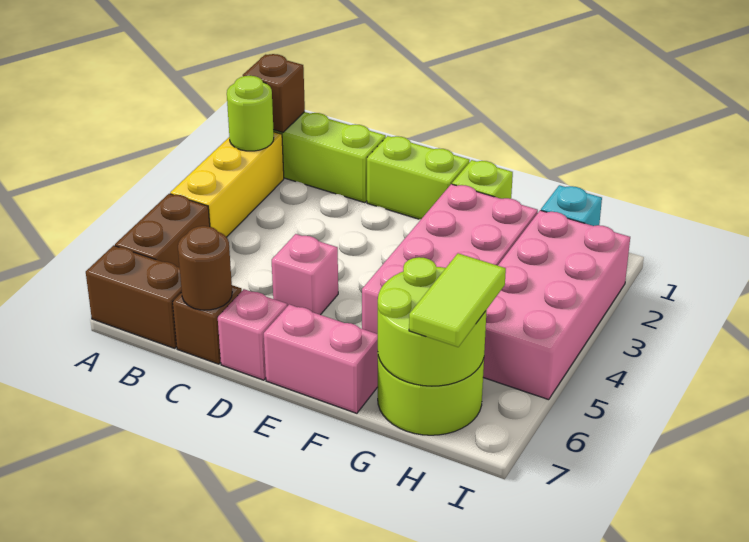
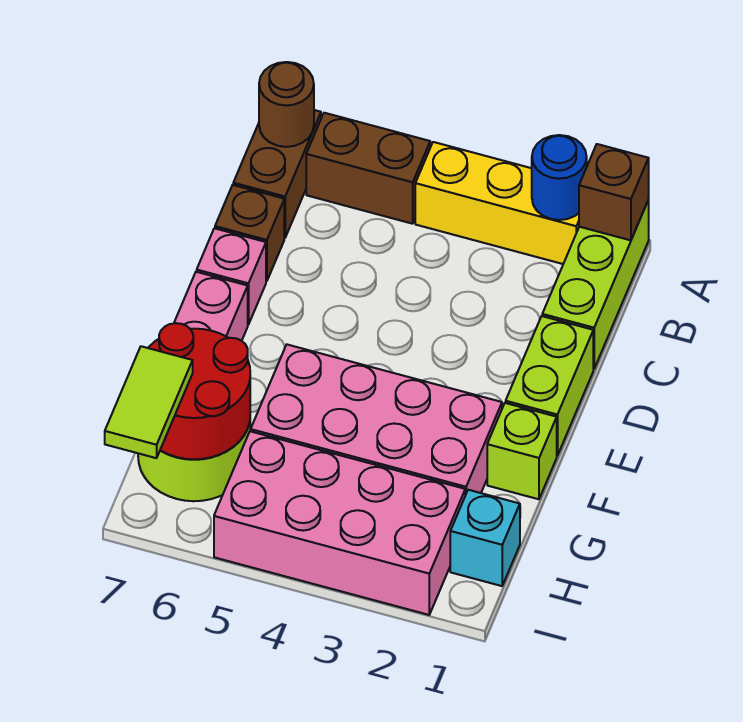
lime round brick A2 level 2 -> blue round brick A2 level 2
brown round brick C7 level 2 -> brown round brick A7 level 2
pink brick D5 level 1 -> none
lime round brick G6:H7 level 2 -> red round brick G6:H7 level 2
lime tile H6:H7 level 3 -> lime tile H7:I7 level 3

